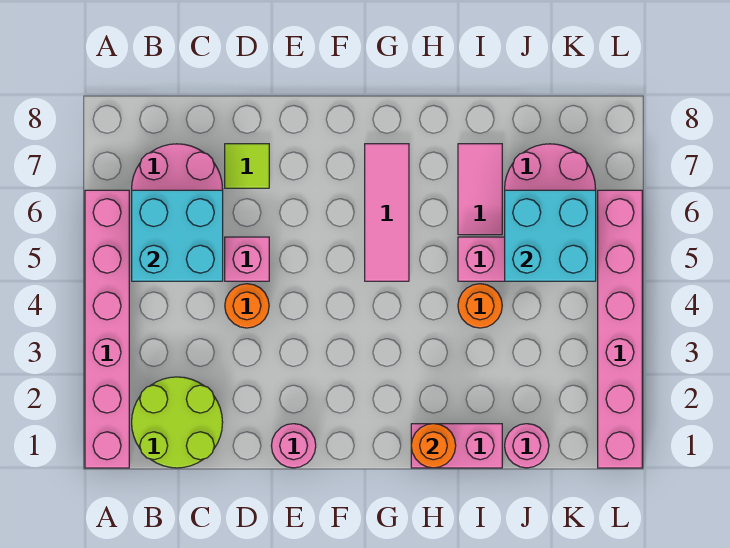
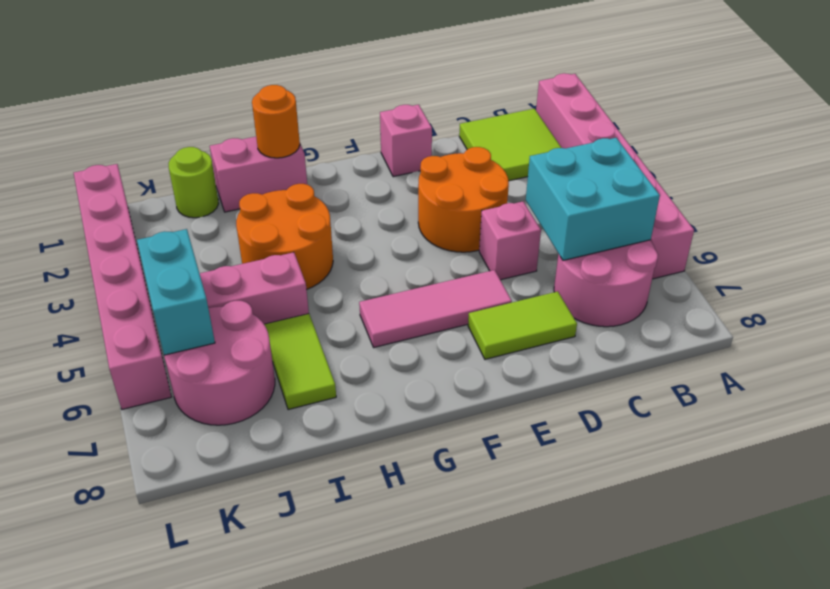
lime round brick B1:C2 level 1 -> lime tile B1:C2 level 1
orange round brick D4 level 1 -> orange round brick D3:E4 level 1
lime tile D7 level 1 -> lime tile D7:E7 level 1
pink round brick E1 level 1 -> pink brick E1 level 1
pink tile G5:G7 level 1 -> pink tile E6:G6 level 1
orange round brick I4 level 1 -> orange round brick H3:I4 level 1
pink tile I6:I7 level 1 -> lime tile I6:I7 level 1
pink round brick J1 level 1 -> lime round brick J1 level 1
cyan brick J5:K6 level 2 -> cyan brick K5:K6 level 2

